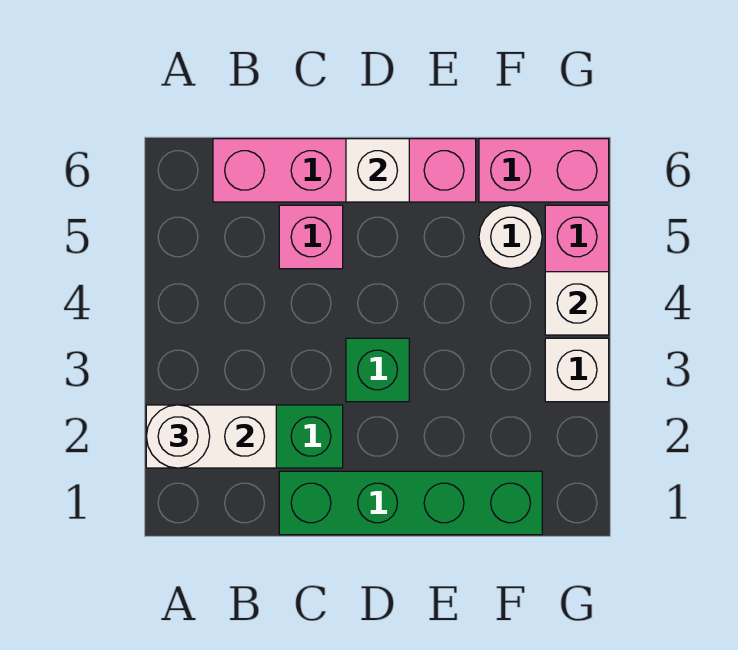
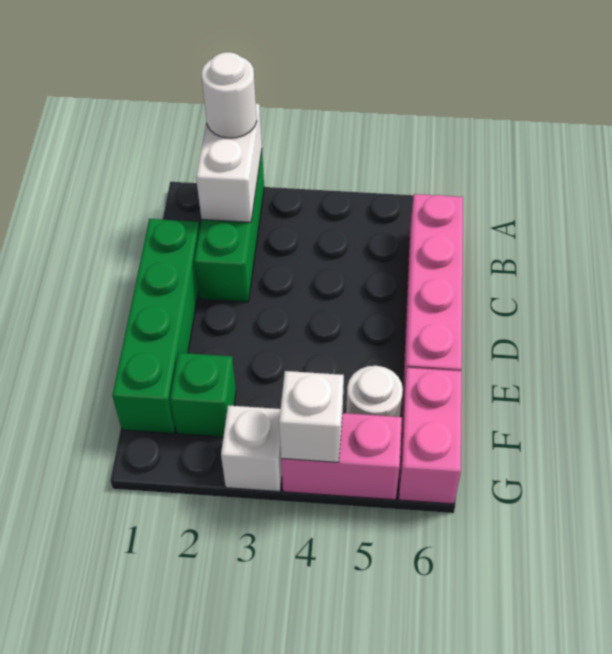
pink brick C5 level 1 -> none
green brick D3 level 1 -> green brick F2 level 1
white brick D6 level 2 -> none

